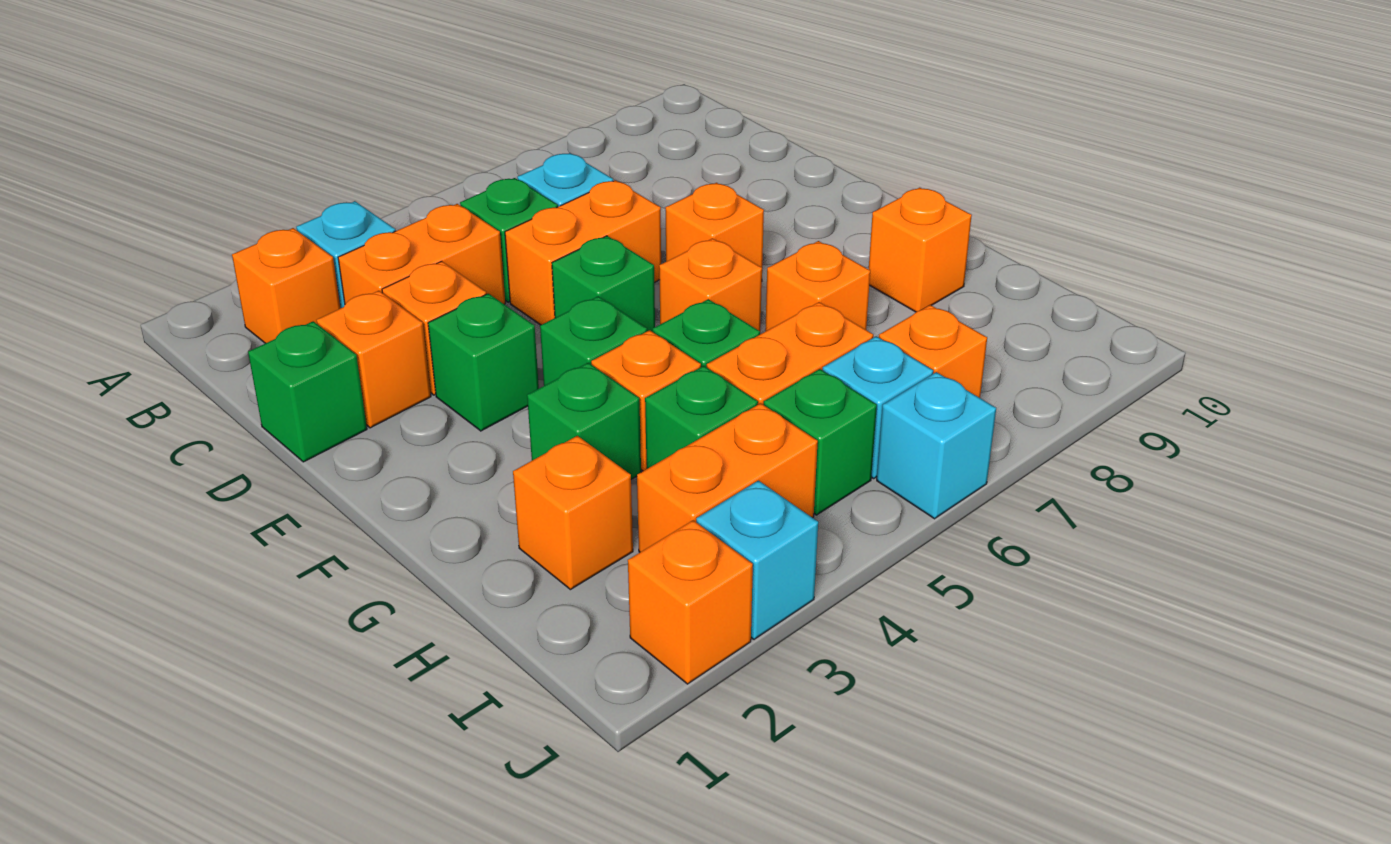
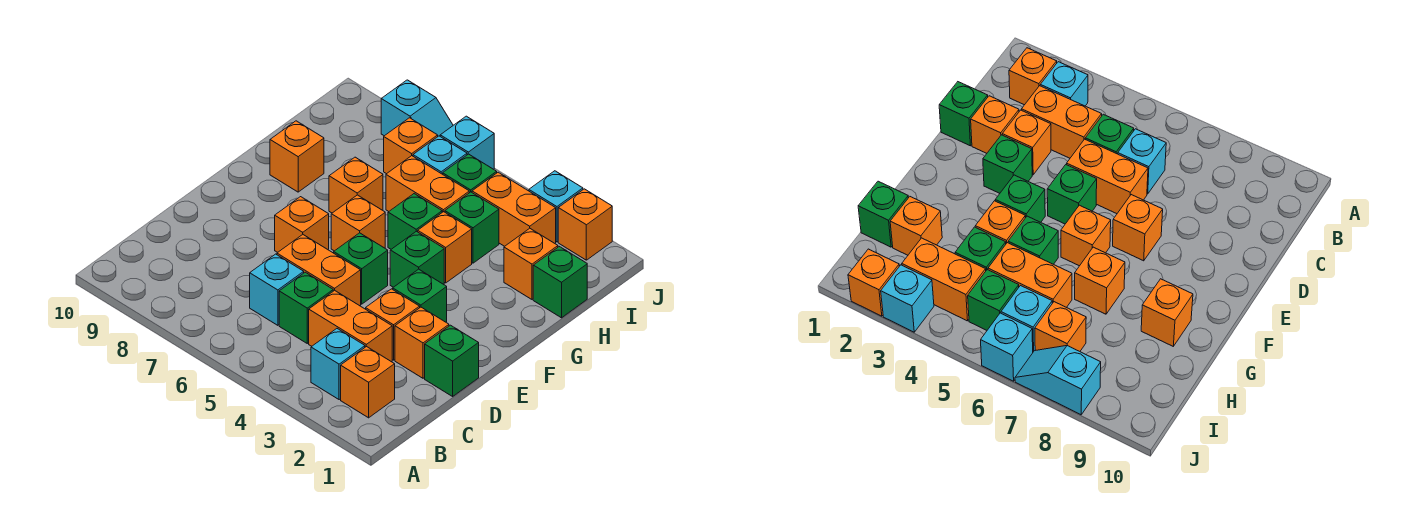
green brick G3 level 1 -> green brick H1 level 1
none -> cyan slope J7:J8 level 1 top 8

